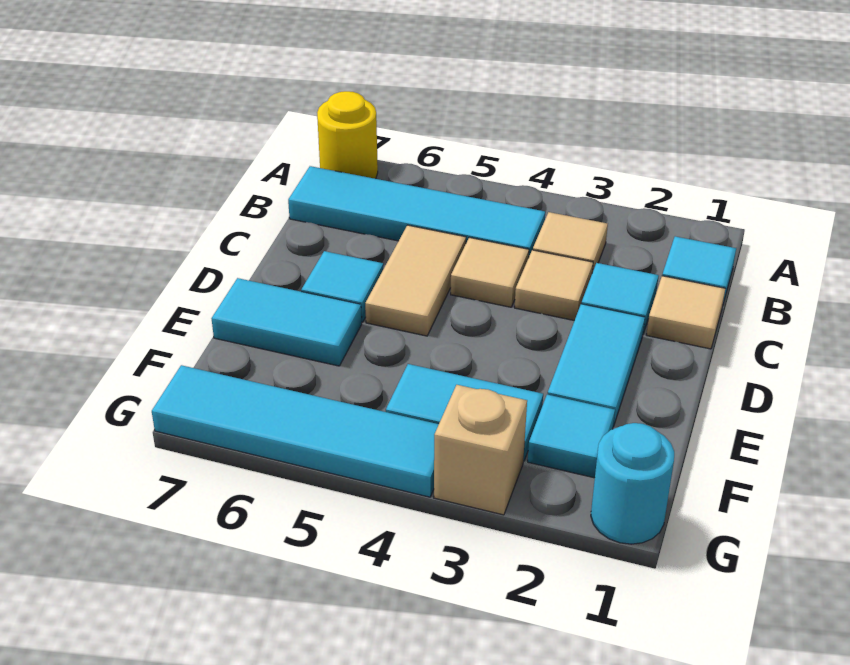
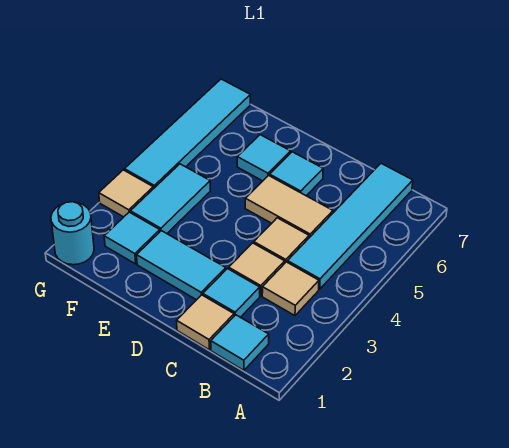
yellow round brick A7 level 1 -> none
cyan tile E6:E7 level 1 -> cyan tile E6 level 1
tan brick G3 level 1 -> tan tile G3 level 1

